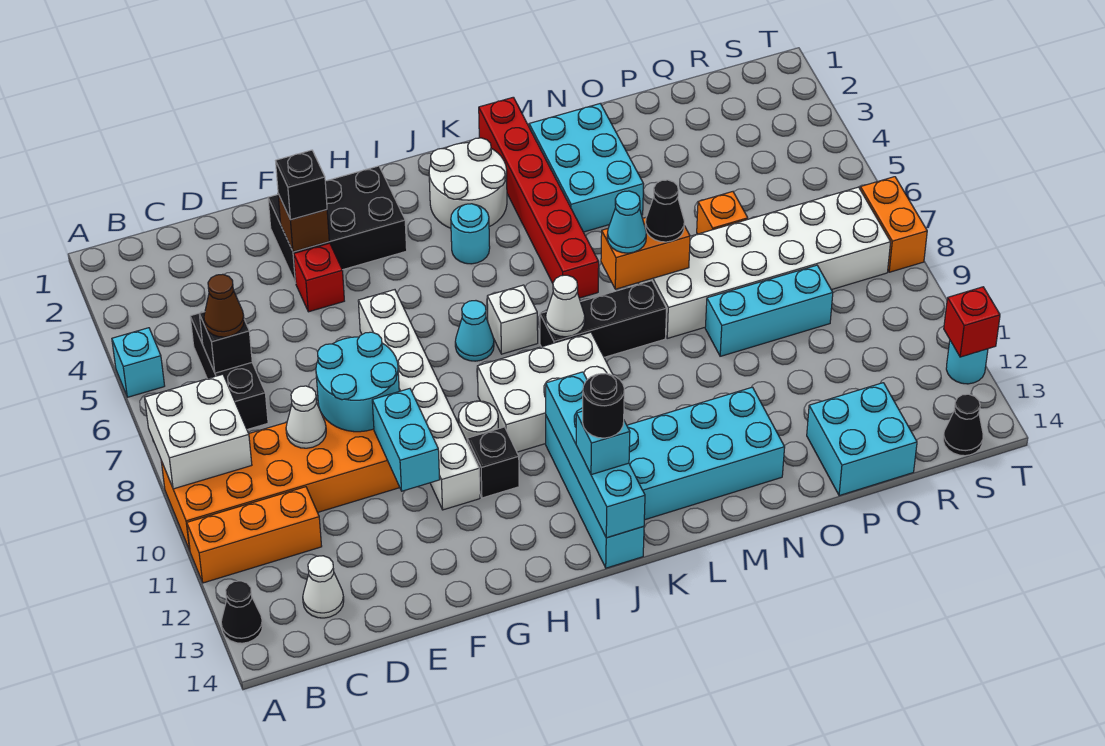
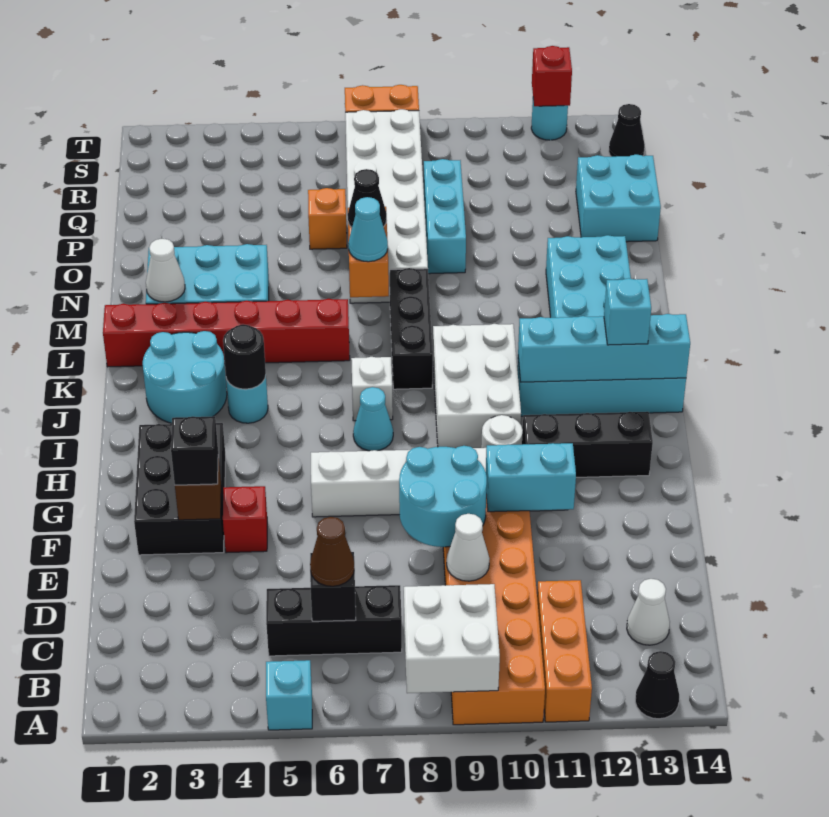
black brick H11 level 1 -> black brick H11:H13 level 1
white round brick J2:K3 level 1 -> cyan round brick J2:K3 level 1
black round brick J13 level 4 -> black round brick J4 level 2
white cone K8 level 2 -> white cone M2 level 2

